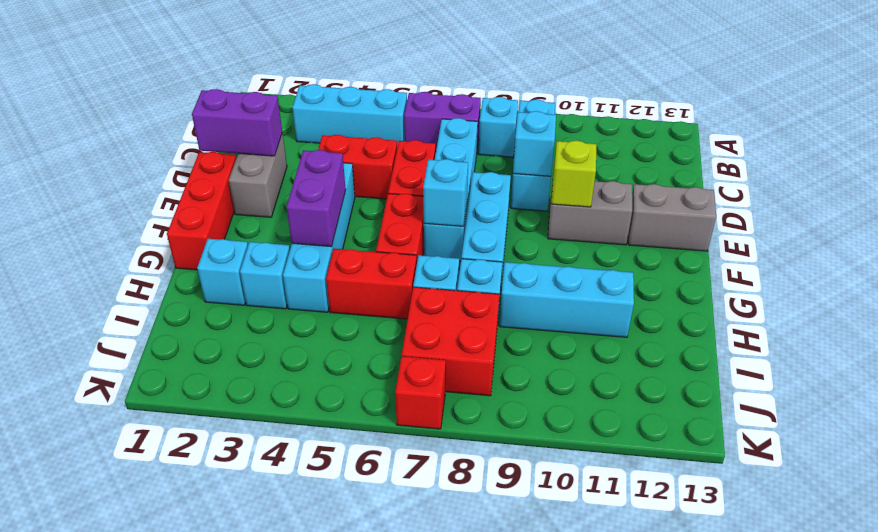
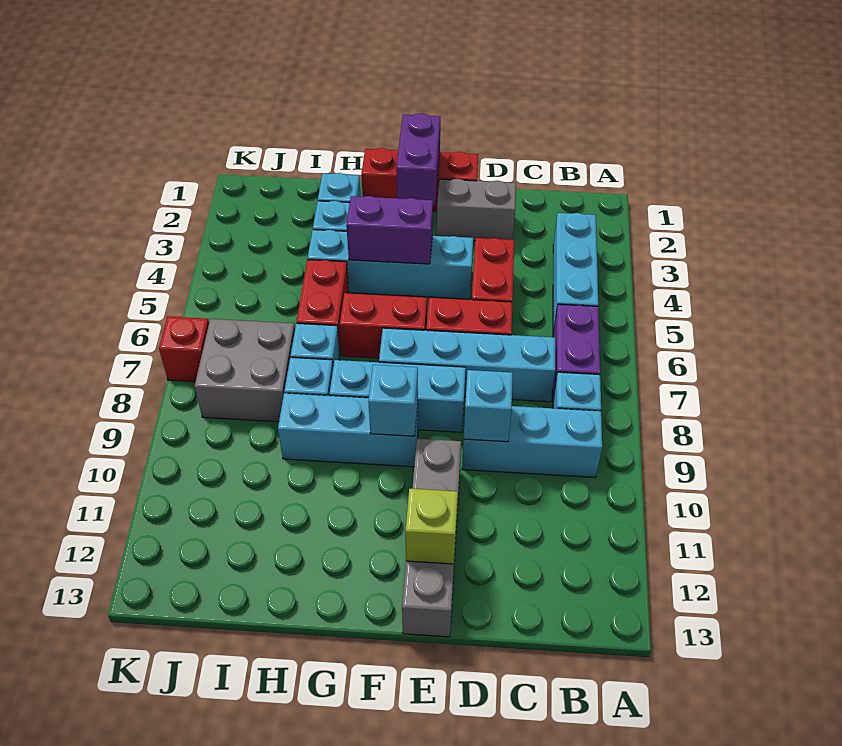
purple brick D1:D2 level 2 -> purple brick F1:F2 level 2
lime brick E10 level 2 -> lime brick E12 level 2
cyan brick F7 level 2 -> cyan brick F9 level 2
cyan brick H9:H11 level 1 -> cyan brick F9:H9 level 1
red brick I7:J8 level 1 -> grey brick I7:J8 level 1

